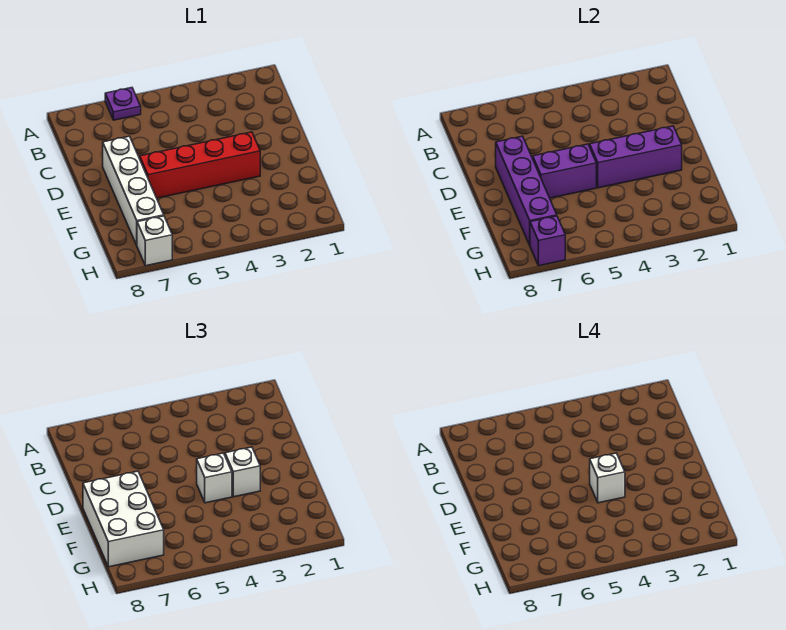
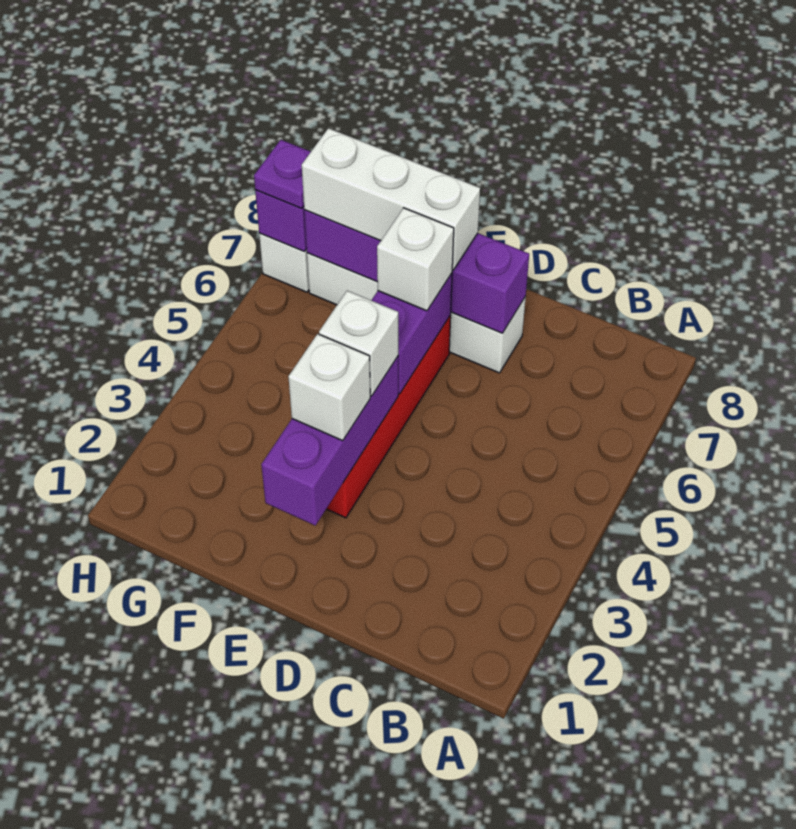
purple plate A6 level 1 -> purple plate H7 level 3
white brick E4 level 4 -> white brick E6 level 3
white brick E7:G8 level 3 -> white brick E7:G7 level 3

